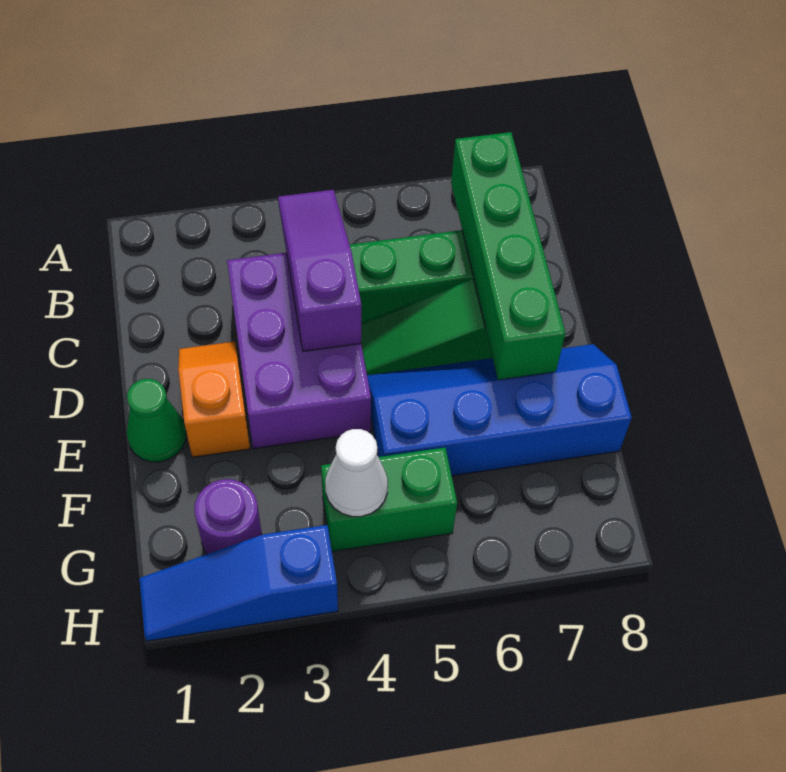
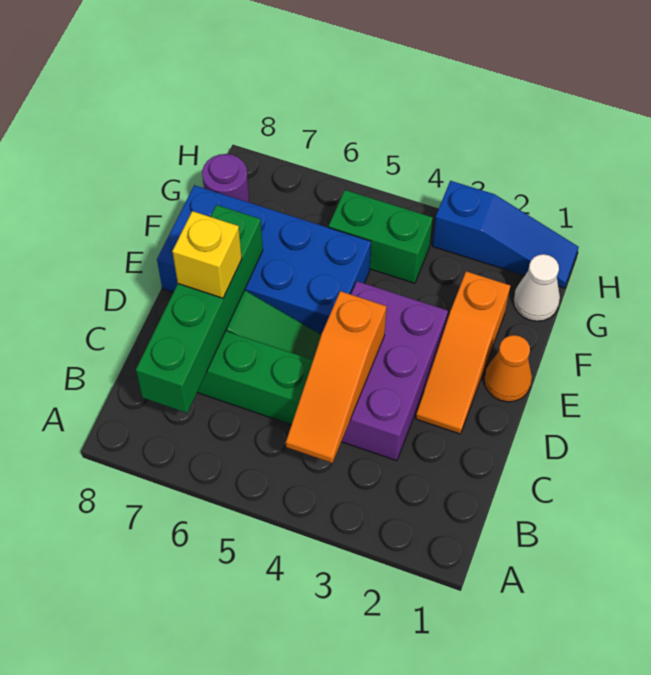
purple slope B4:D4 level 2 top D -> orange slope B4:D4 level 2 top D
orange slope D2:E2 level 1 top E -> orange slope D2:F2 level 1 top F
none -> yellow brick D7 level 3
green cone E1 level 1 -> orange cone E1 level 1
blue slope E5:F8 level 1 top F -> blue brick E5:F8 level 1
purple round brick G2 level 1 -> purple round brick G8 level 1
white cone G4 level 2 -> white cone G1 level 1

